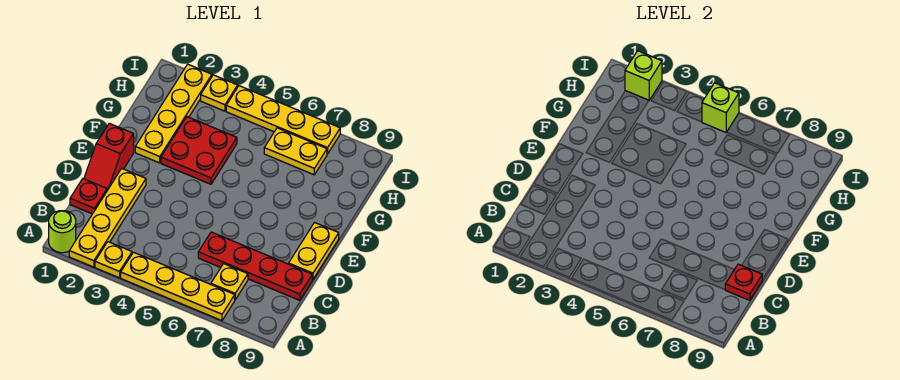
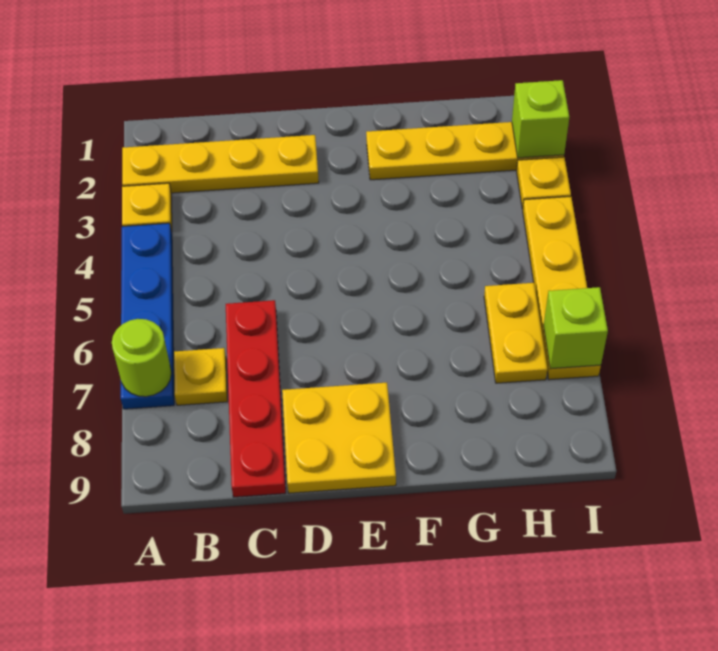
lime round brick A1 level 1 -> lime round brick A7 level 2
yellow plate A4:A7 level 1 -> blue plate A4:A7 level 1
red plate C1 level 1 -> none
red plate C9 level 2 -> none
red slope D1:E1 level 1 top E -> none
yellow plate D9:E9 level 1 -> yellow plate D8:E9 level 1
red plate F3:G4 level 1 -> none
lime brick I5 level 2 -> lime brick I7 level 2

